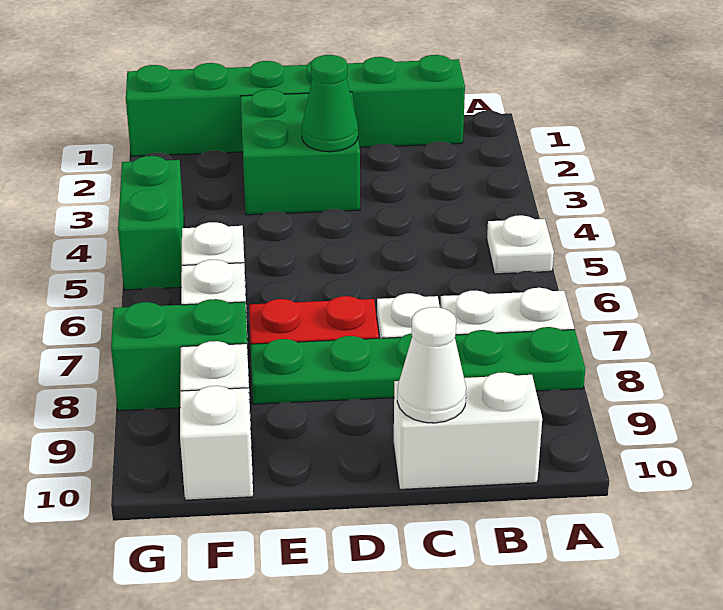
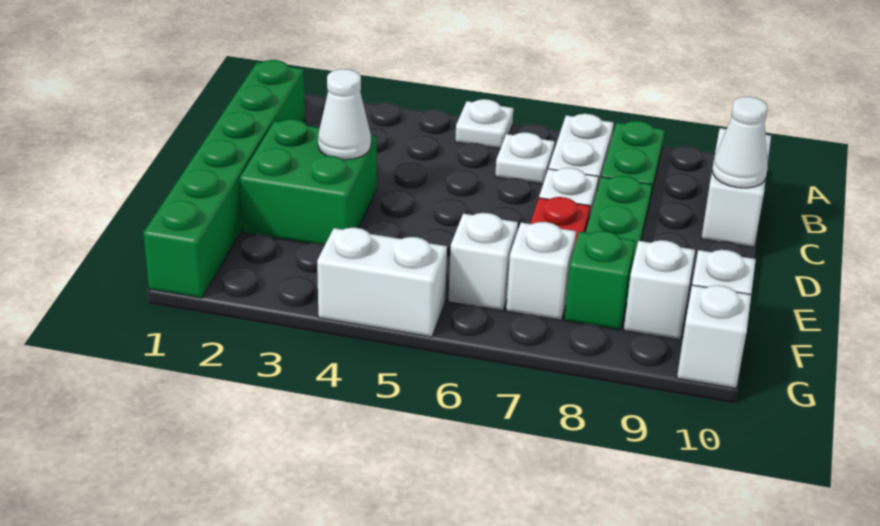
none -> white plate B6 level 1
green cone D3 level 2 -> white cone D3 level 2
green brick F8:G8 level 1 -> green brick F8 level 1
green brick G4:G5 level 1 -> white brick G4:G5 level 1
none -> white brick G10 level 1

